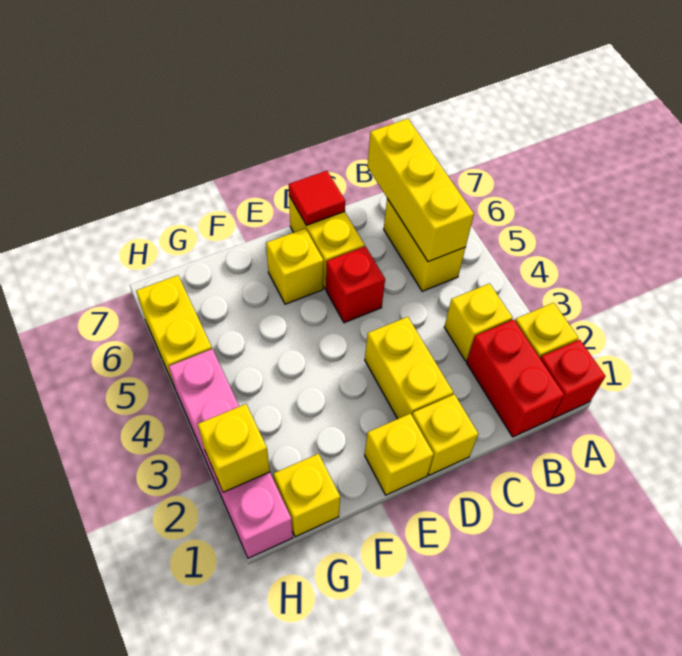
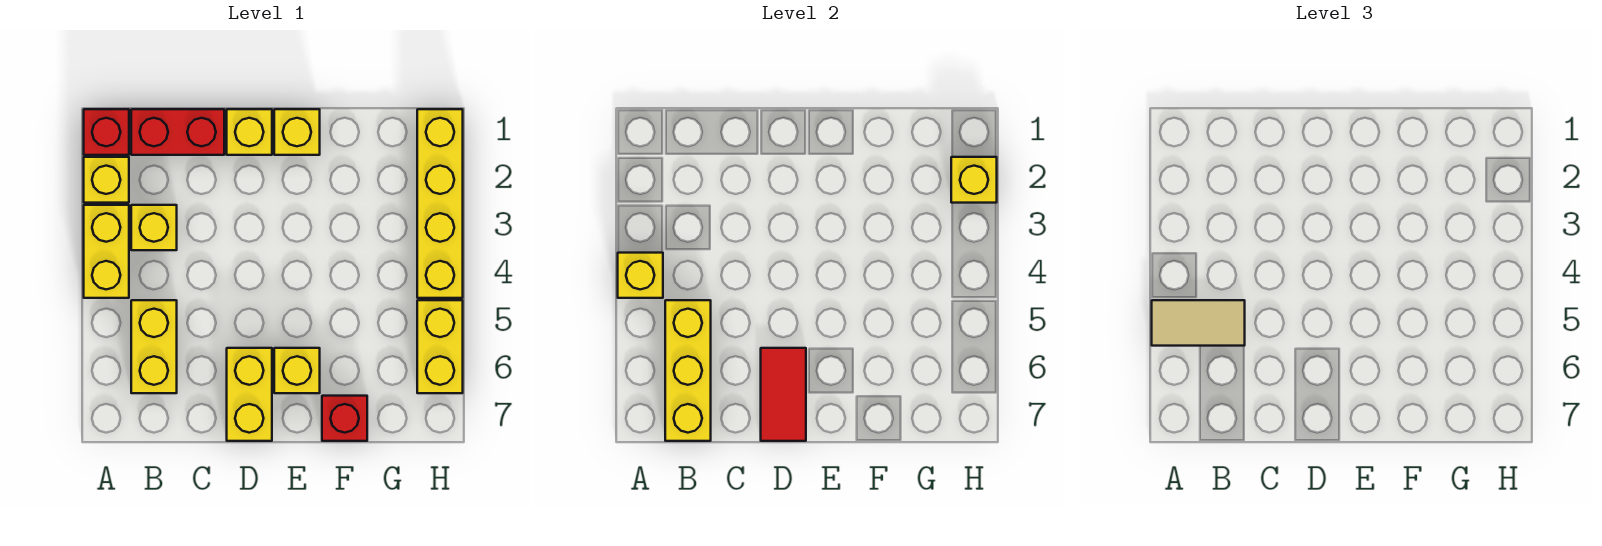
none -> tan tile A5:B5 level 3
red brick B1:B2 level 1 -> red brick B1:C1 level 1
yellow brick D2:D3 level 1 -> yellow brick A3:A4 level 1
red brick D5 level 1 -> red brick F7 level 1
red tile D7 level 2 -> red tile D6:D7 level 2
yellow brick G1 level 1 -> yellow brick A4 level 2
pink brick H1:H4 level 1 -> yellow brick H1:H4 level 1

